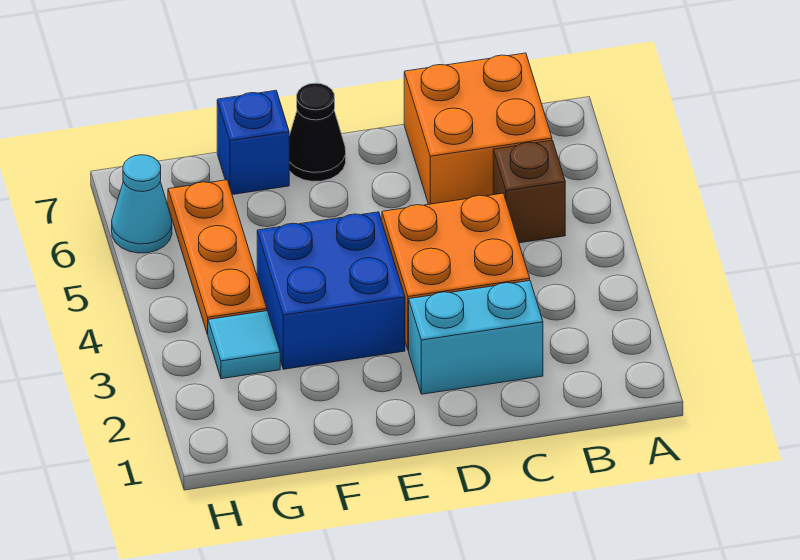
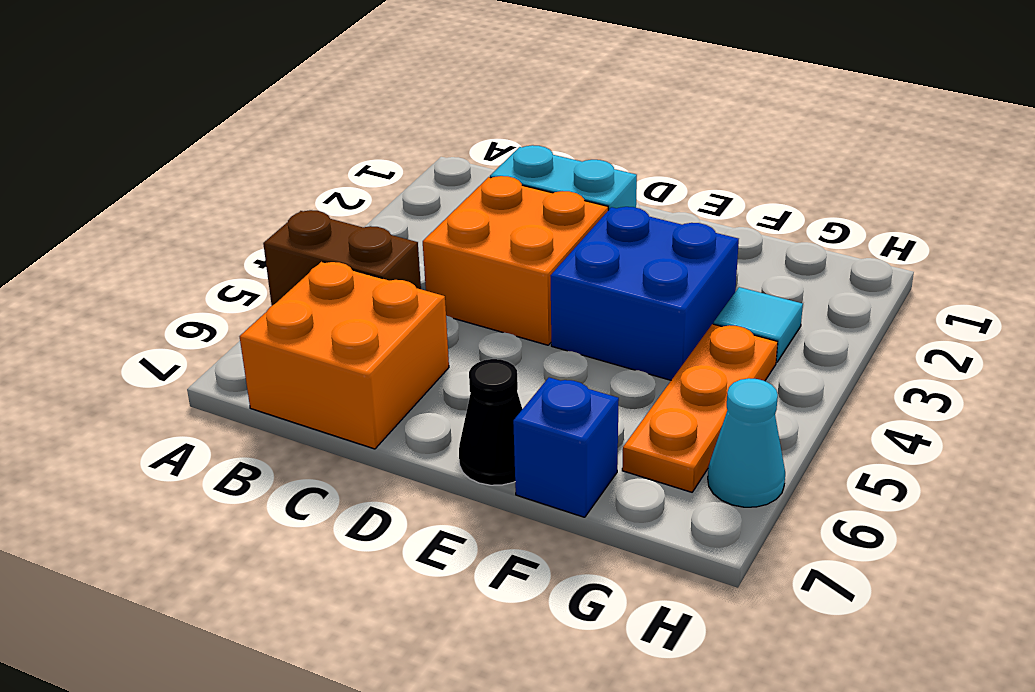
brown brick B5 level 1 -> brown brick A5:B5 level 1

